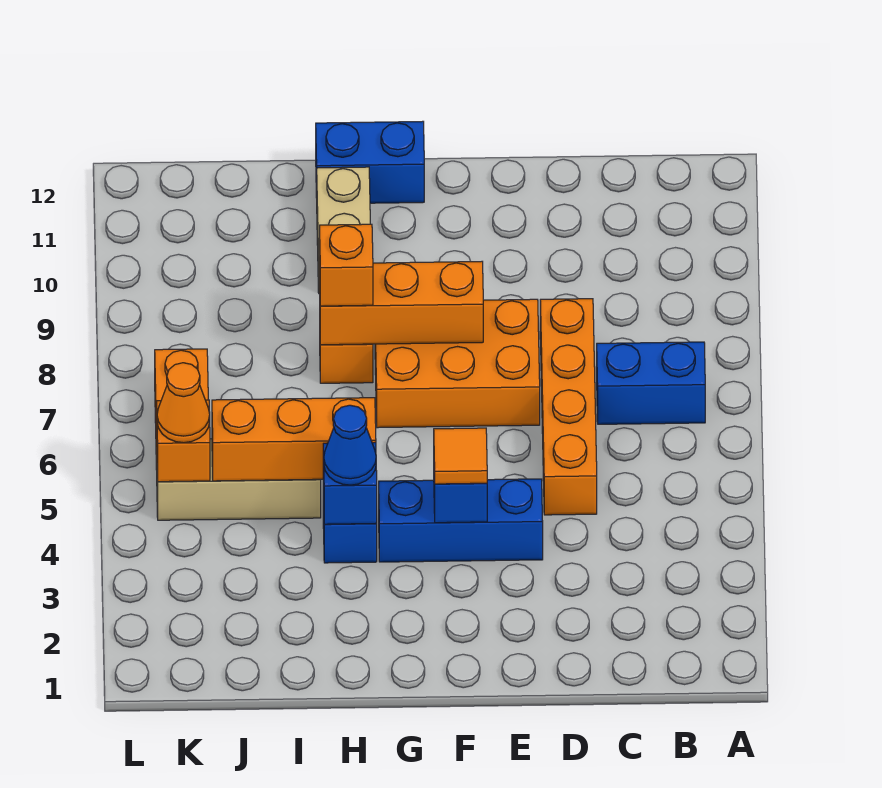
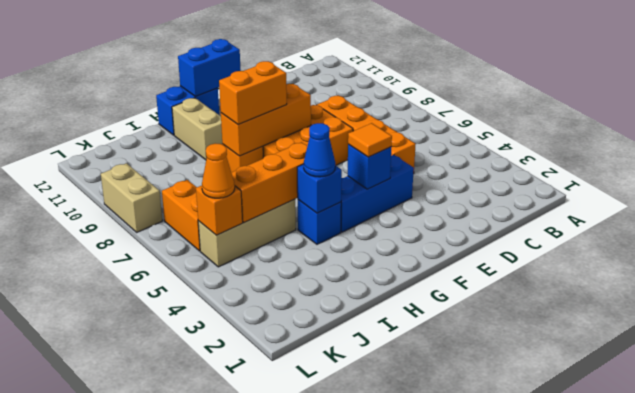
blue brick B7:C7 level 1 -> blue brick F12:G12 level 2
orange brick H8 level 3 -> orange brick G8:H8 level 3
none -> tan brick L8:L9 level 1

